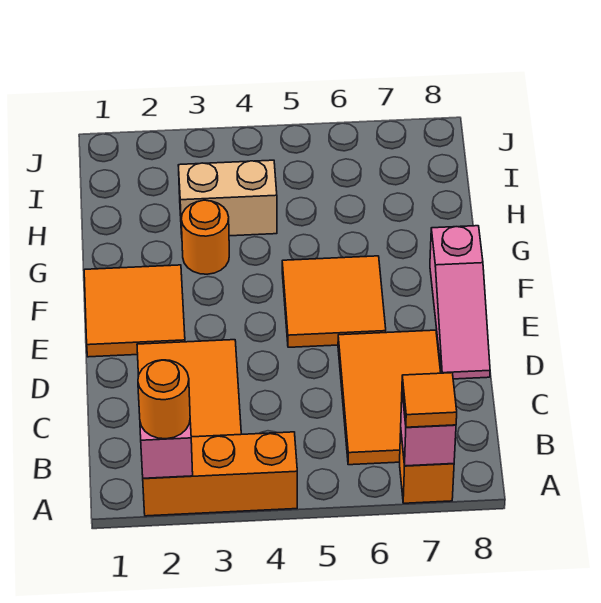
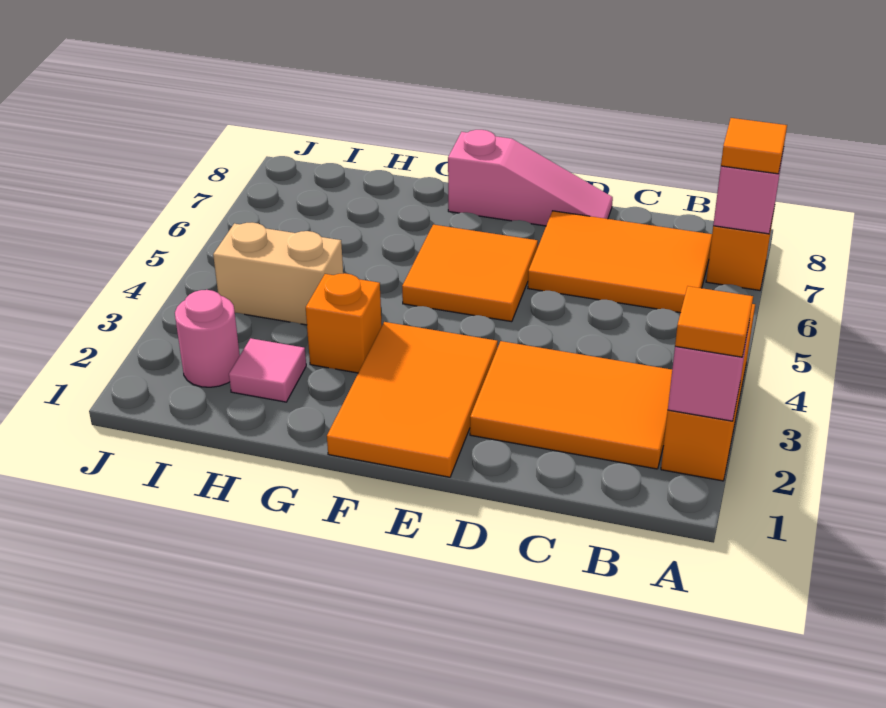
orange round brick A2 level 3 -> orange tile A2 level 3
orange tile E1:F2 level 1 -> orange tile E1:F3 level 1
orange round brick G3 level 1 -> orange brick G3 level 1
none -> pink tile H2 level 1
tan brick H3:H4 level 1 -> tan brick H4:I4 level 1
none -> pink round brick I2 level 1

